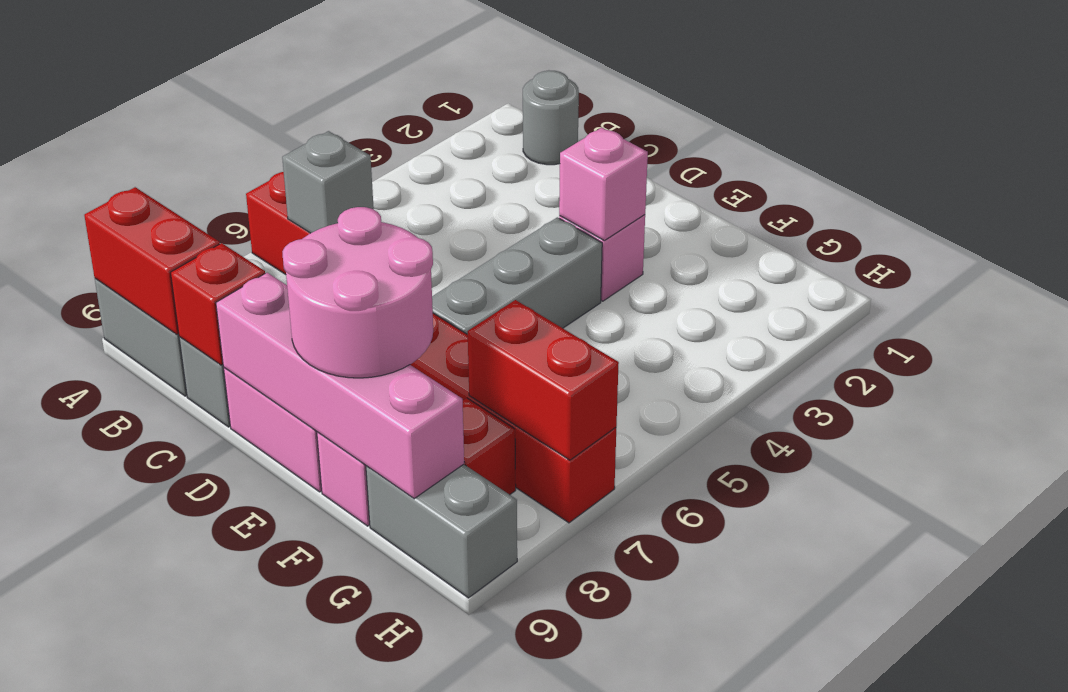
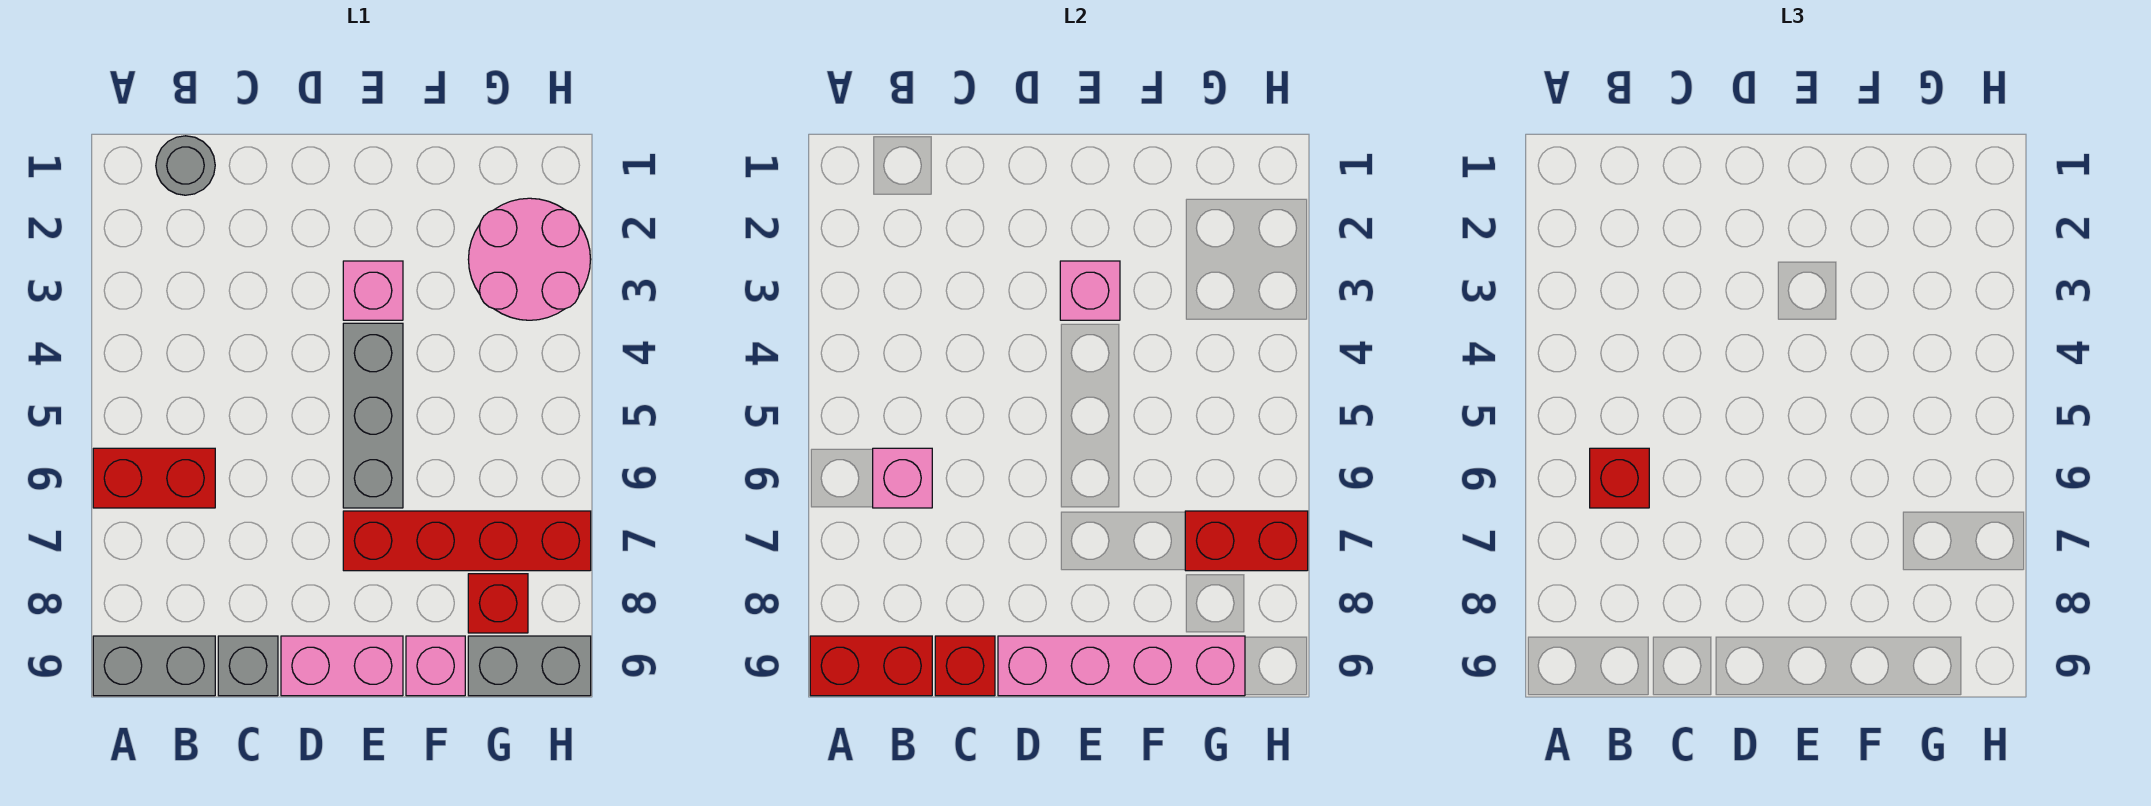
grey brick B6 level 2 -> pink brick B6 level 2
none -> red brick B6 level 3
pink round brick E8:F9 level 3 -> pink round brick G2:H3 level 1

